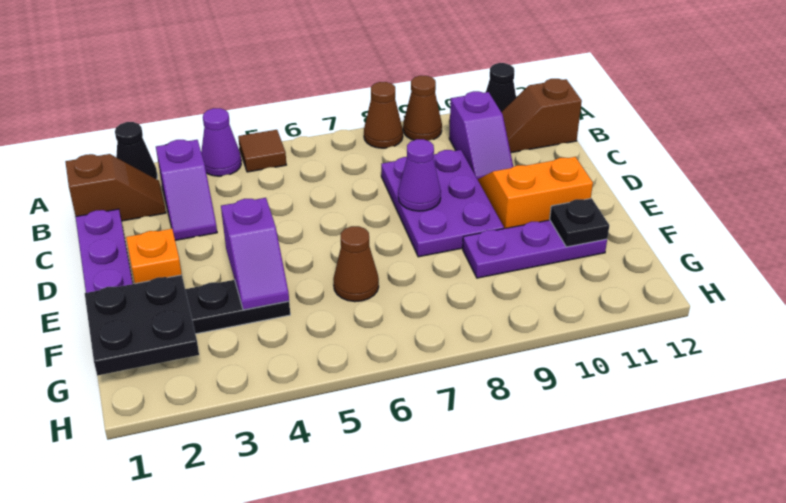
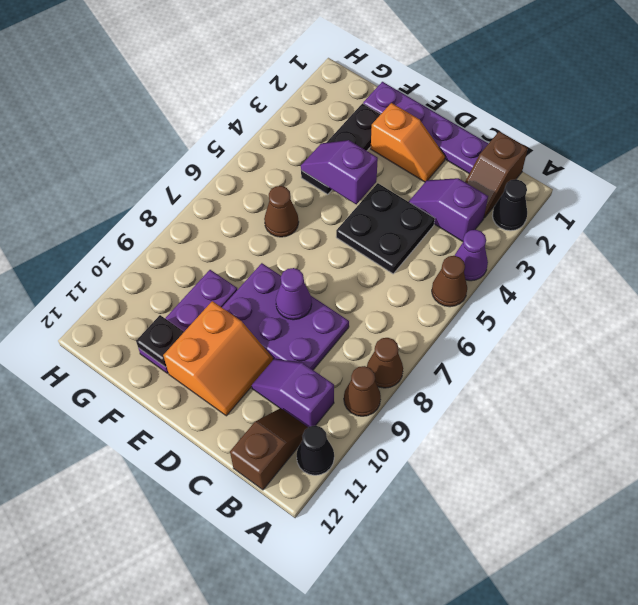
brown tile A5 level 1 -> brown cone A5 level 1
black plate F1:G2 level 2 -> black plate C4:D5 level 1

